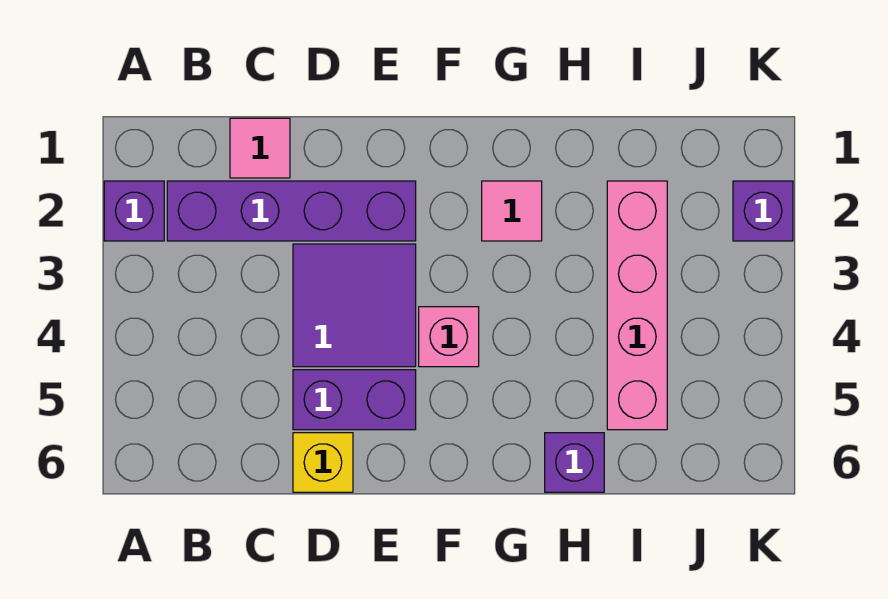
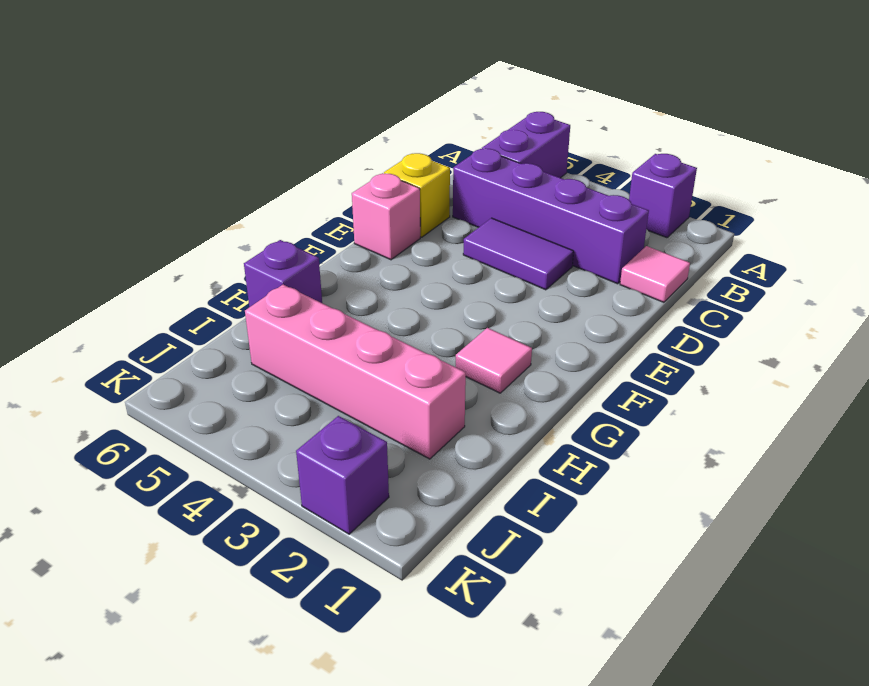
purple brick B2:E2 level 1 -> purple brick C2:C5 level 1
purple tile D3:E4 level 1 -> purple tile D3:D4 level 1
purple brick D5:E5 level 1 -> purple brick A5:B5 level 1
pink brick F4 level 1 -> pink brick E6 level 1

